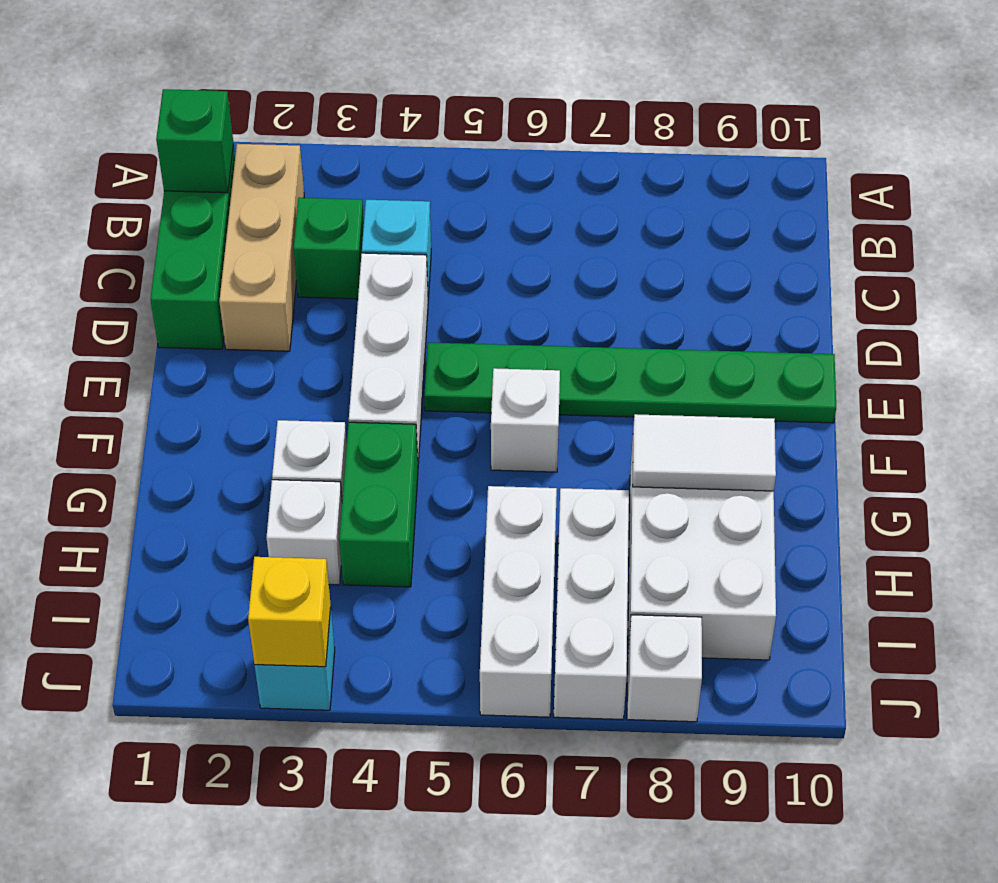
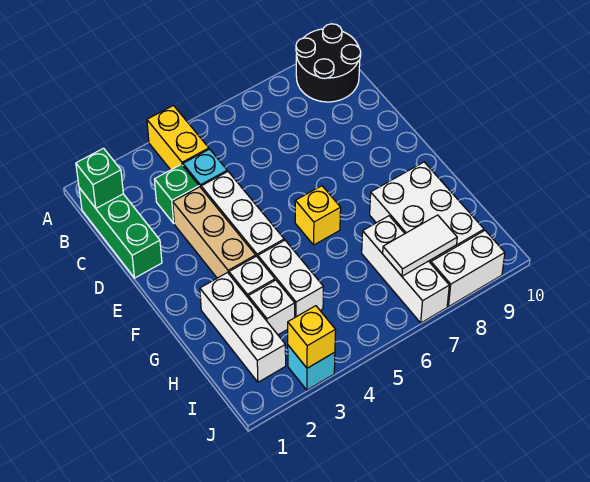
none -> yellow brick A4:B4 level 1
none -> black round brick A9:B10 level 1
tan brick B2:D2 level 1 -> tan brick D3:F3 level 1
green plate E5:E10 level 1 -> none
white brick F6 level 1 -> yellow brick F6 level 1
green brick G4:H4 level 1 -> white brick G4:H4 level 1
white tile G8:G9 level 2 -> white tile I7:I8 level 2
white brick H6:J6 level 1 -> white brick G2:I2 level 1
white brick J8 level 1 -> white brick J8:J9 level 1

